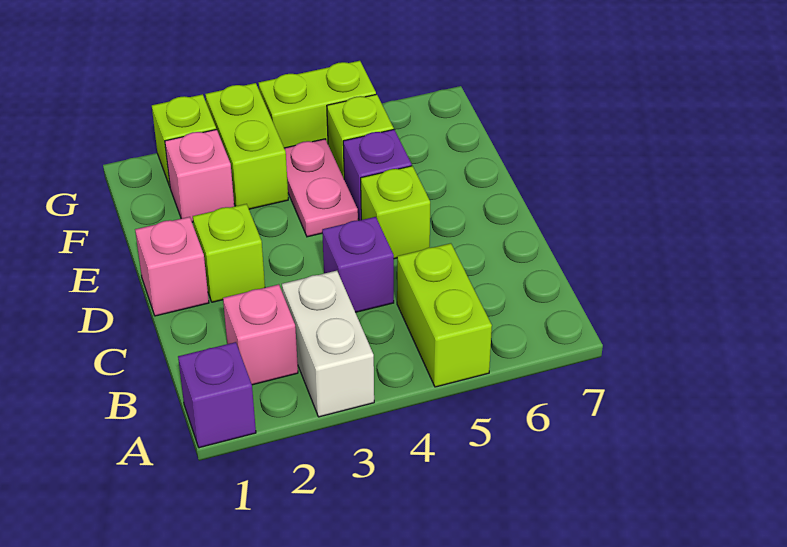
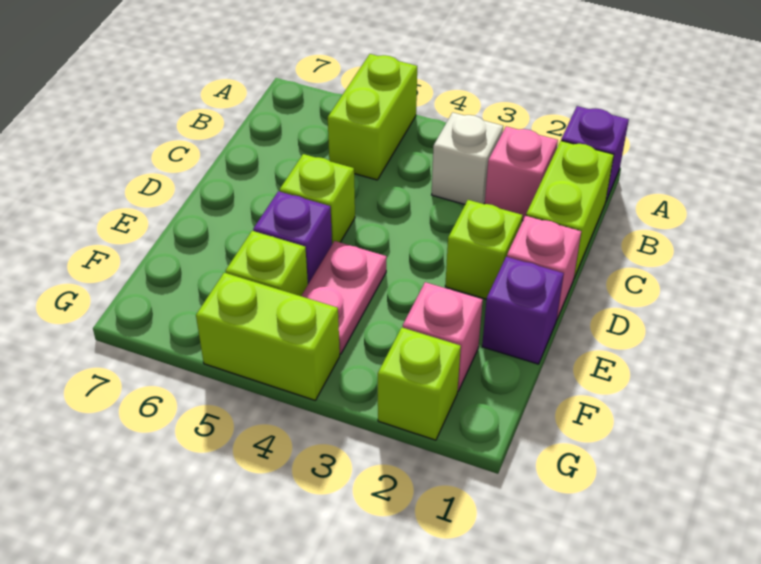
white brick A3:B3 level 1 -> white brick B3 level 1
purple brick C4 level 1 -> purple brick E1 level 1
lime brick F3:G3 level 1 -> lime brick B1:C1 level 1

